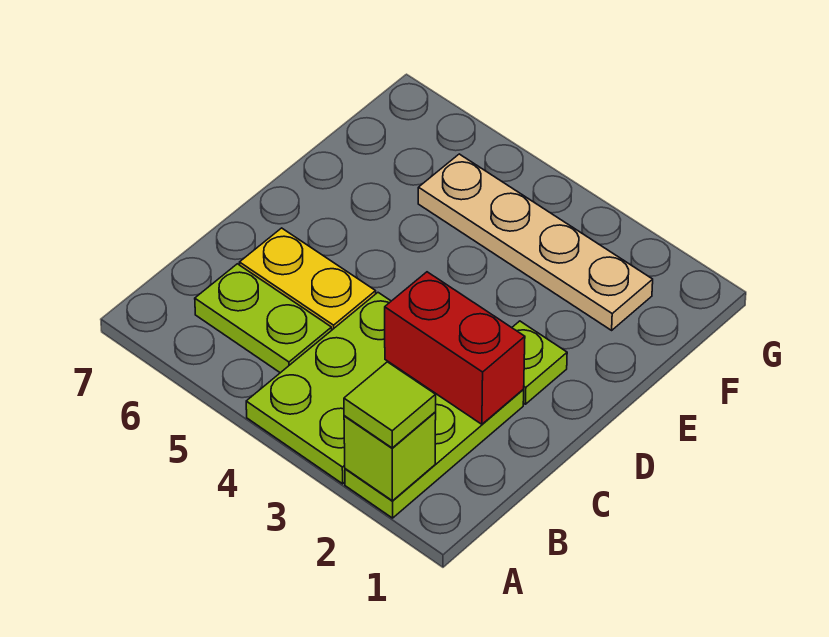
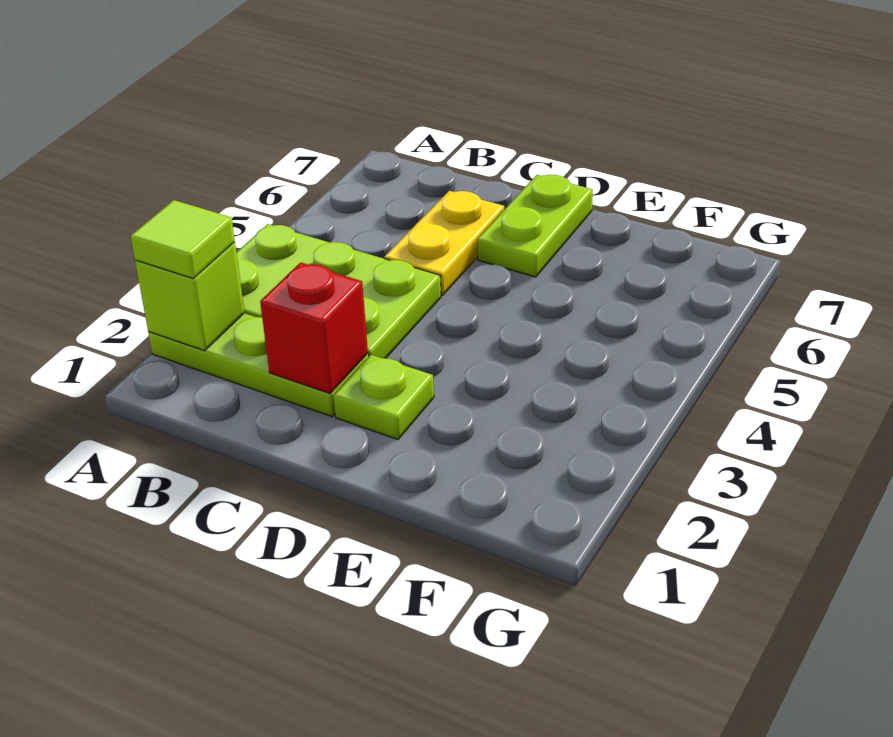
lime plate B5:B6 level 1 -> lime plate D6:D7 level 1
red brick C2:C3 level 2 -> red brick C2 level 2
tan plate F2:F5 level 1 -> none

